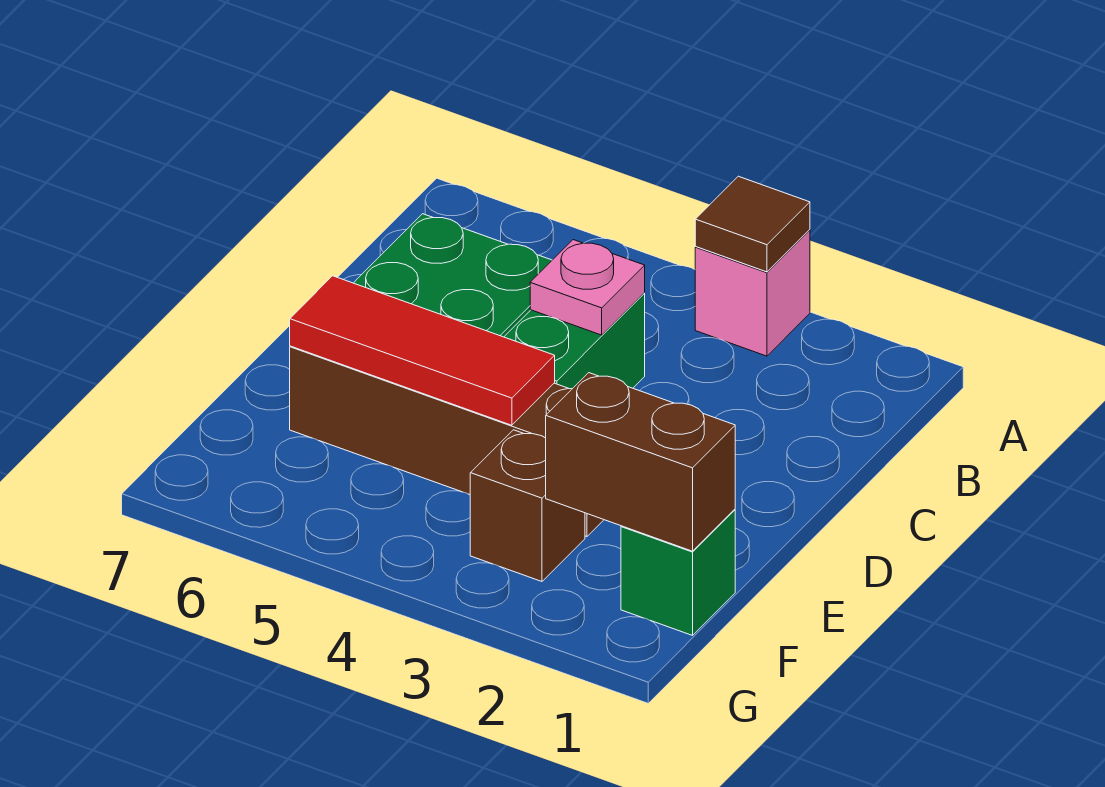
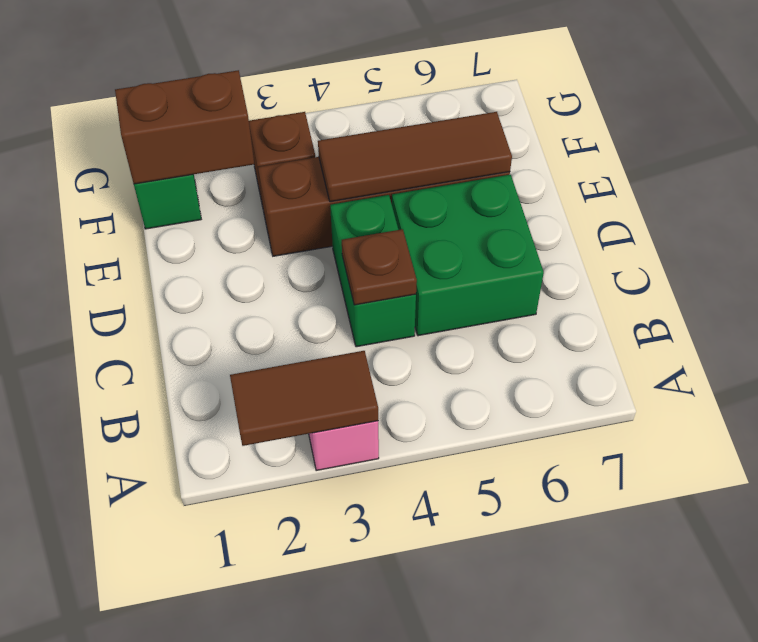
brown tile A3 level 2 -> brown tile A2:A3 level 2
pink plate C4 level 2 -> brown plate C4 level 2
red tile E4:E6 level 2 -> brown tile E4:E6 level 2

